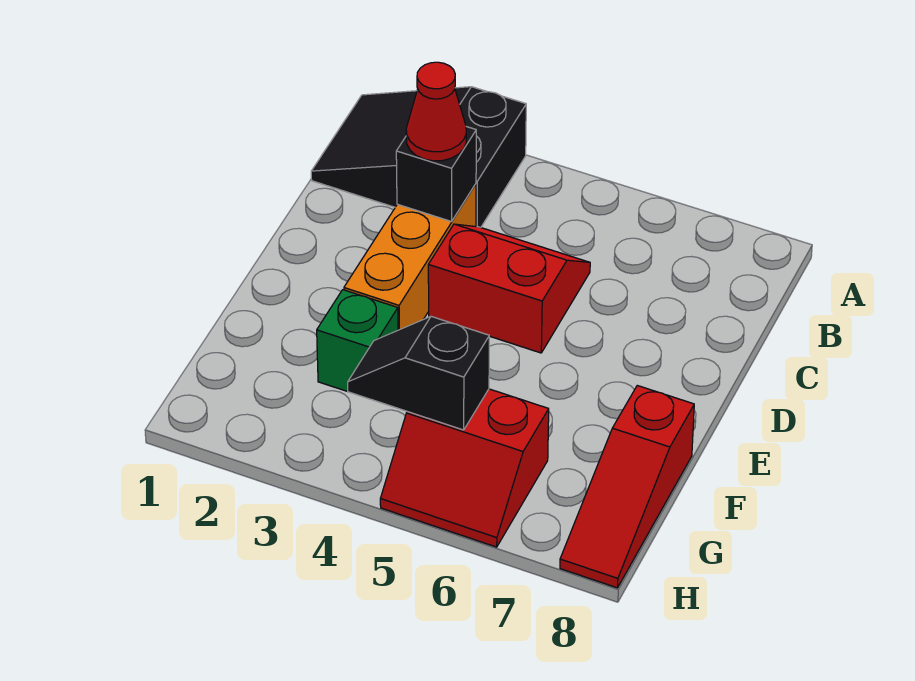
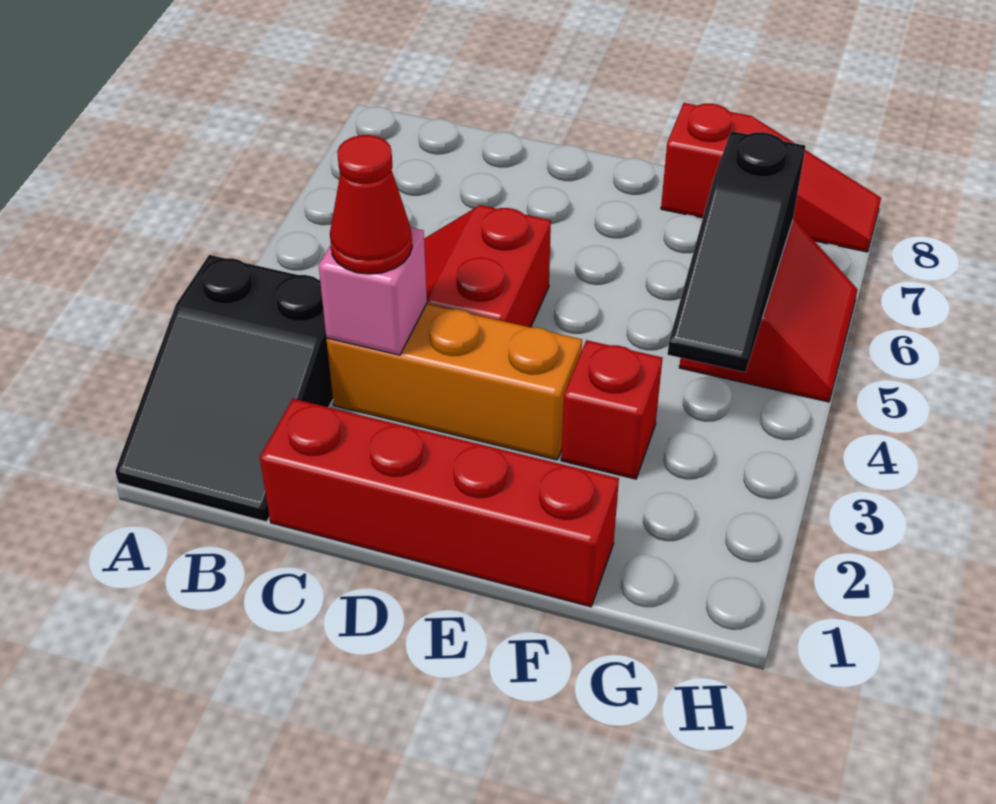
none -> red brick C1:F1 level 1
black brick C3 level 2 -> pink brick C3 level 2
green brick F3 level 1 -> red brick F3 level 1
black slope G4:G5 level 2 top 5 -> black slope G4:G6 level 2 top 6

